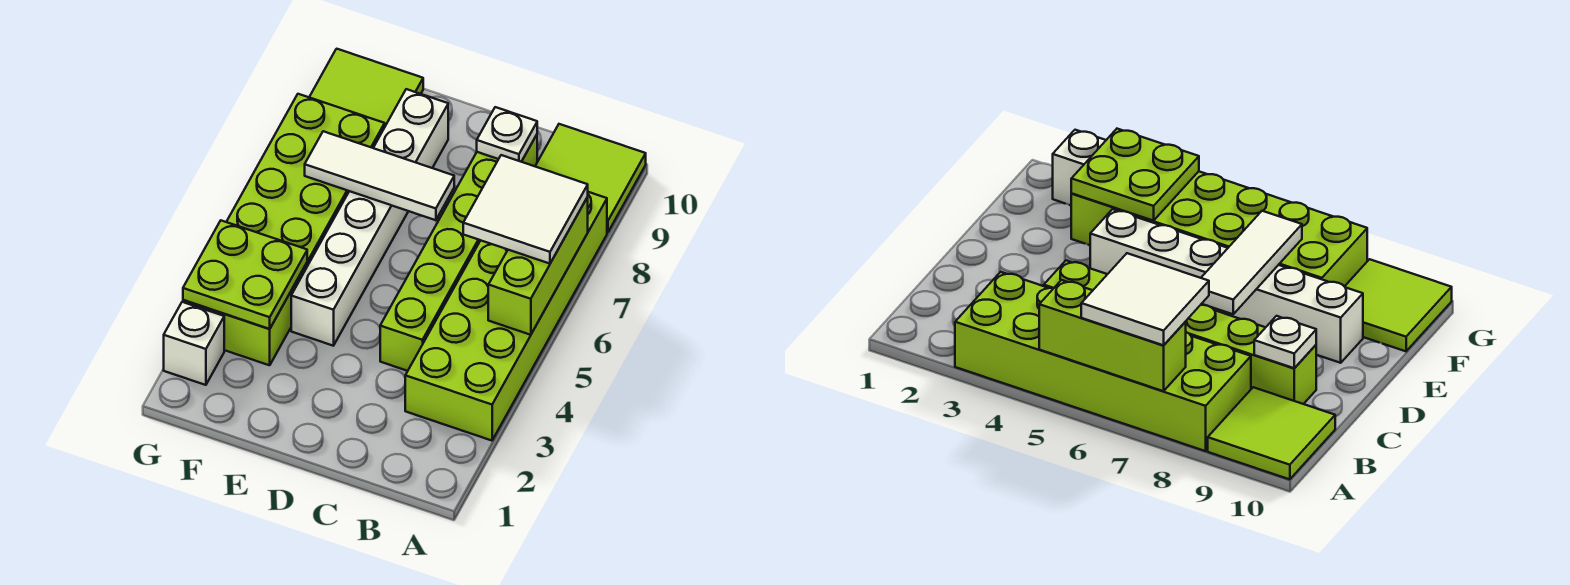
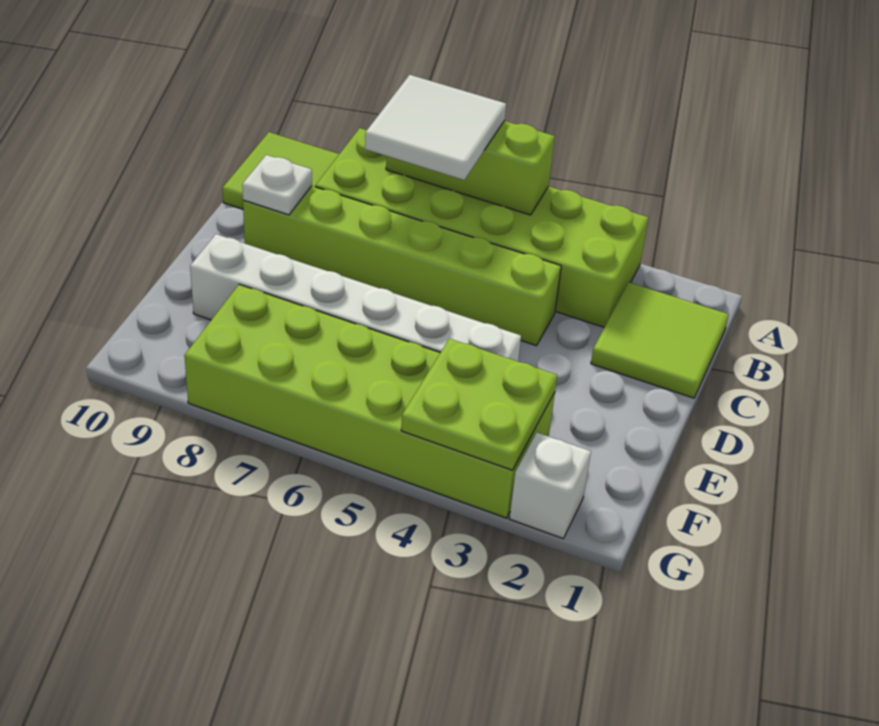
white tile D7:F7 level 2 -> none
lime tile F9:G10 level 1 -> lime tile B1:C2 level 1

